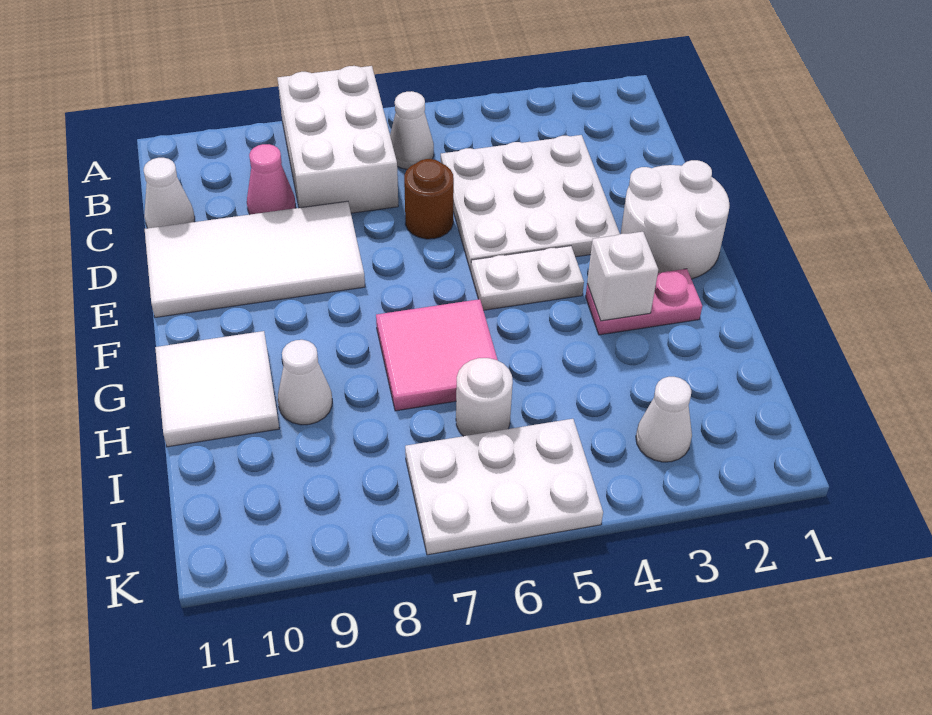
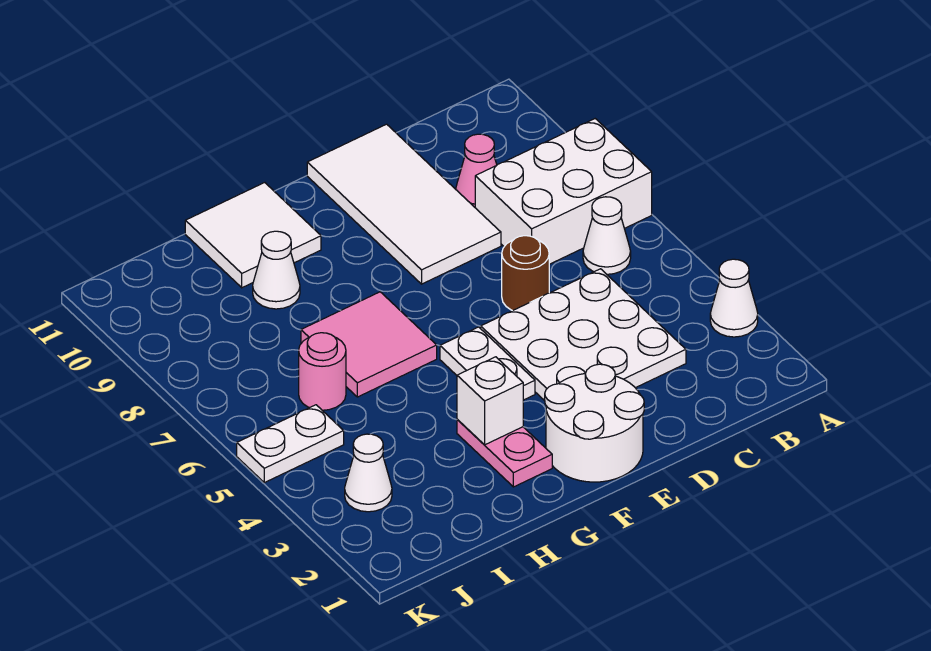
white cone C11 level 1 -> white cone A3 level 1
white round brick I6 level 1 -> pink round brick I6 level 1
white plate J5:K7 level 1 -> white plate J5:K5 level 1

